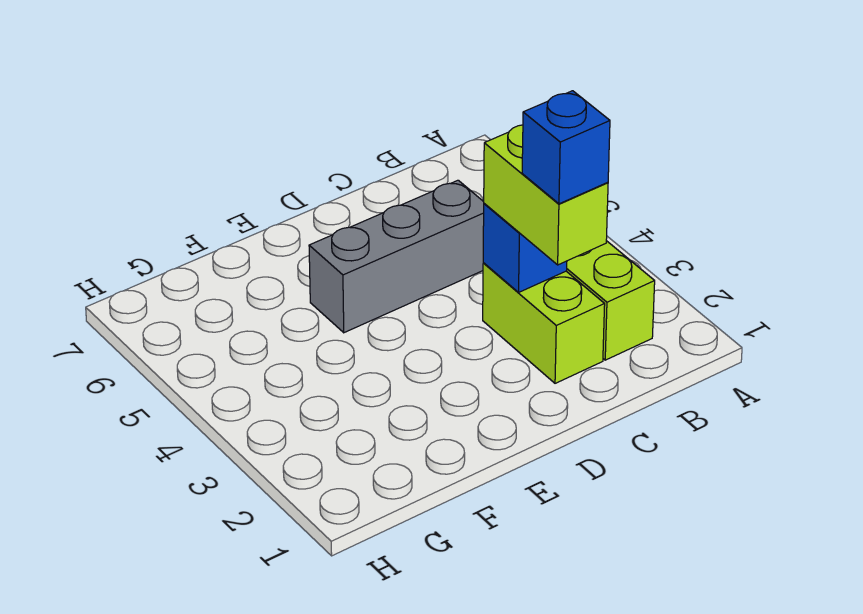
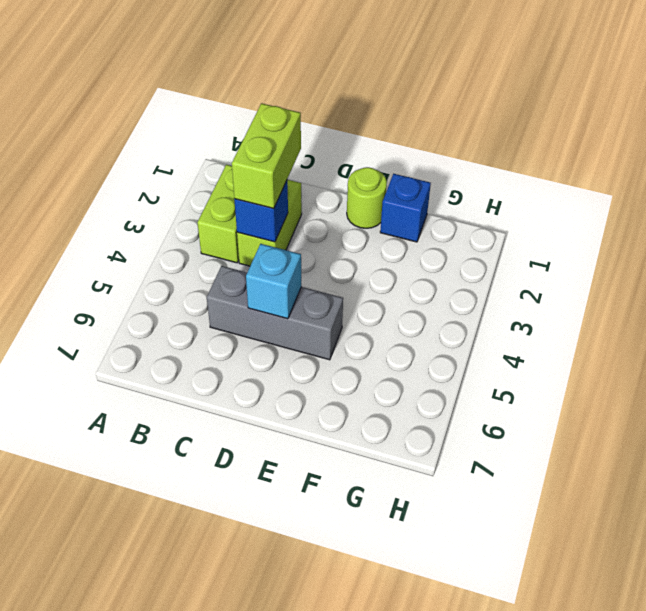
blue brick C2 level 4 -> blue brick F1 level 1
none -> cyan brick D5 level 2
none -> lime round brick E1 level 1

